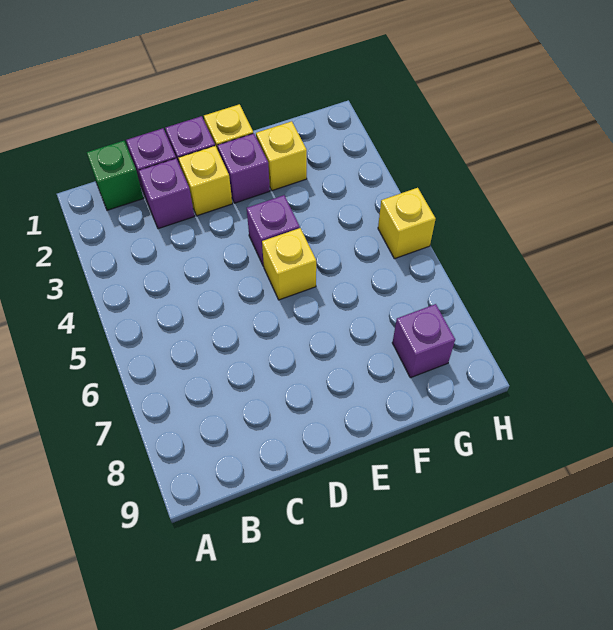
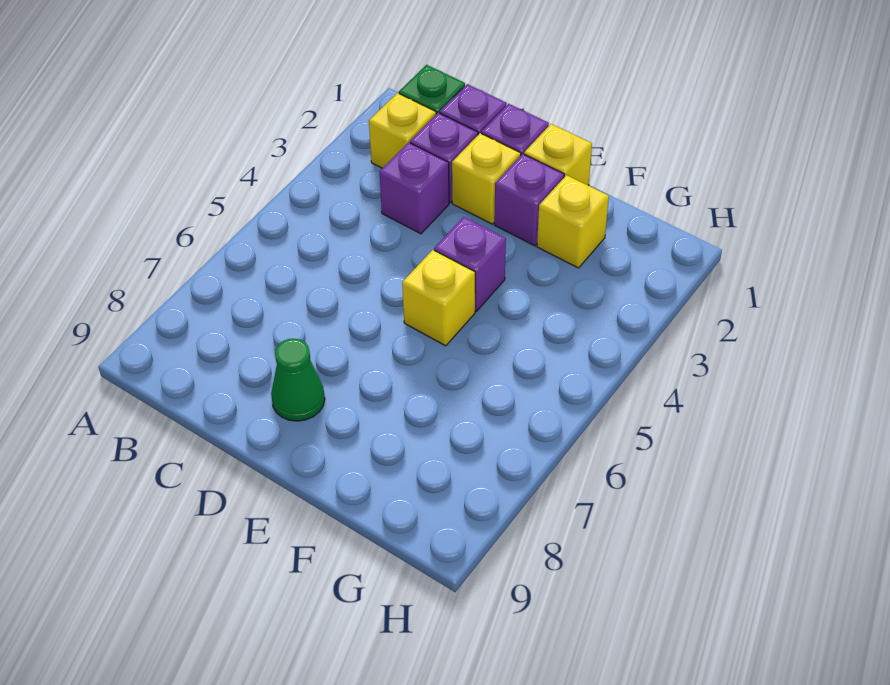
none -> green cone D8 level 1
purple brick G8 level 1 -> purple brick C3 level 1
yellow brick H5 level 1 -> yellow brick B2 level 1

